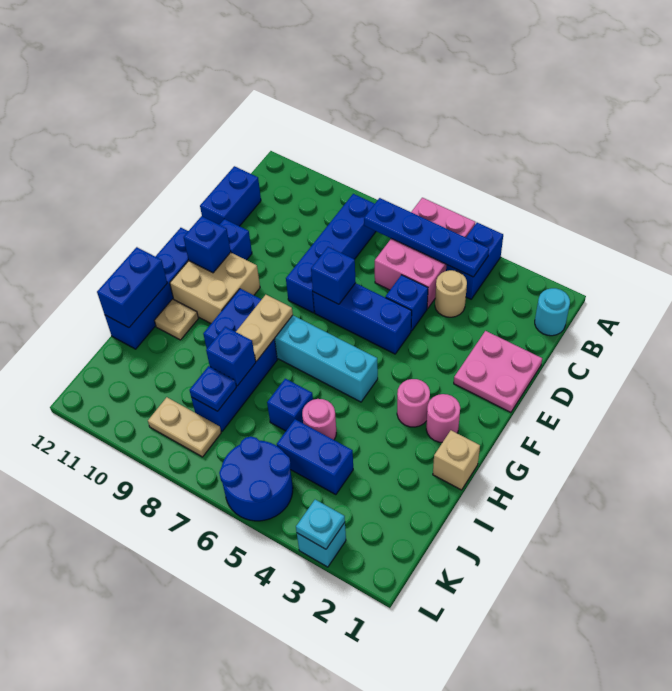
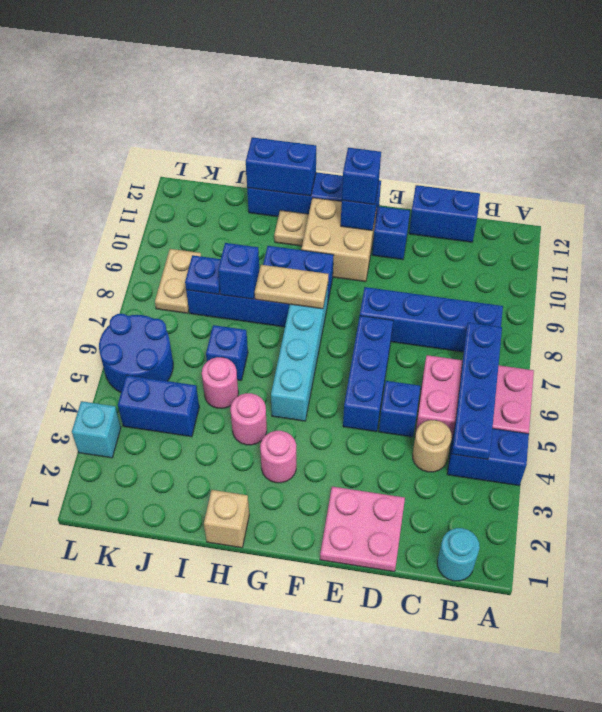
blue brick E7 level 2 -> blue brick F11 level 3
pink round brick G2 level 1 -> pink round brick H4 level 1
blue brick J4:J5 level 1 -> blue brick J4:K4 level 1
cyan plate L3 level 2 -> none

